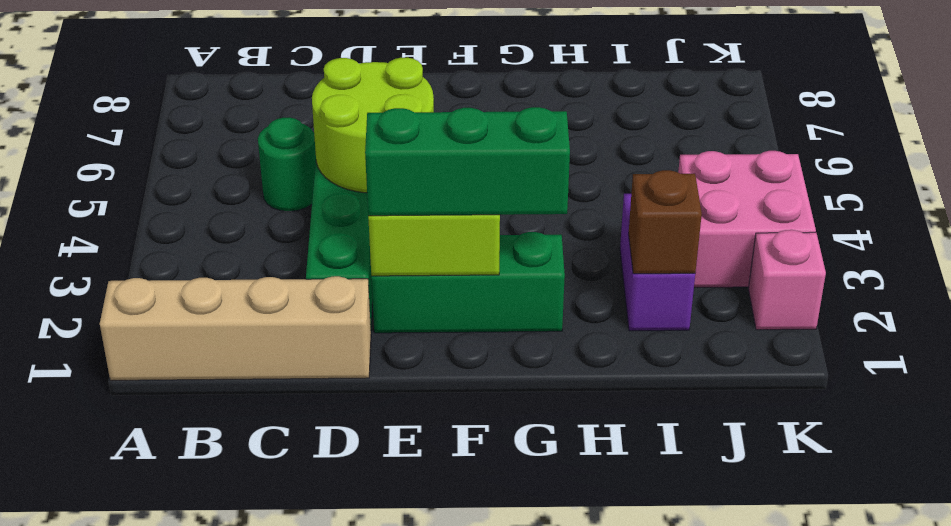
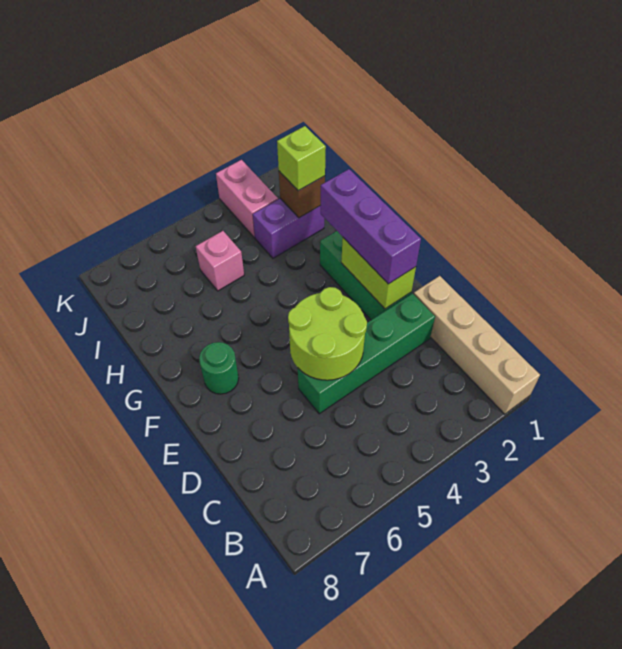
green round brick C5 level 1 -> green round brick F7 level 1
green brick E2:G2 level 3 -> purple brick E2:G2 level 3
none -> lime brick I2 level 3
pink brick J3:K4 level 1 -> pink brick J3:K3 level 1
pink brick K2 level 1 -> pink brick I5 level 1

